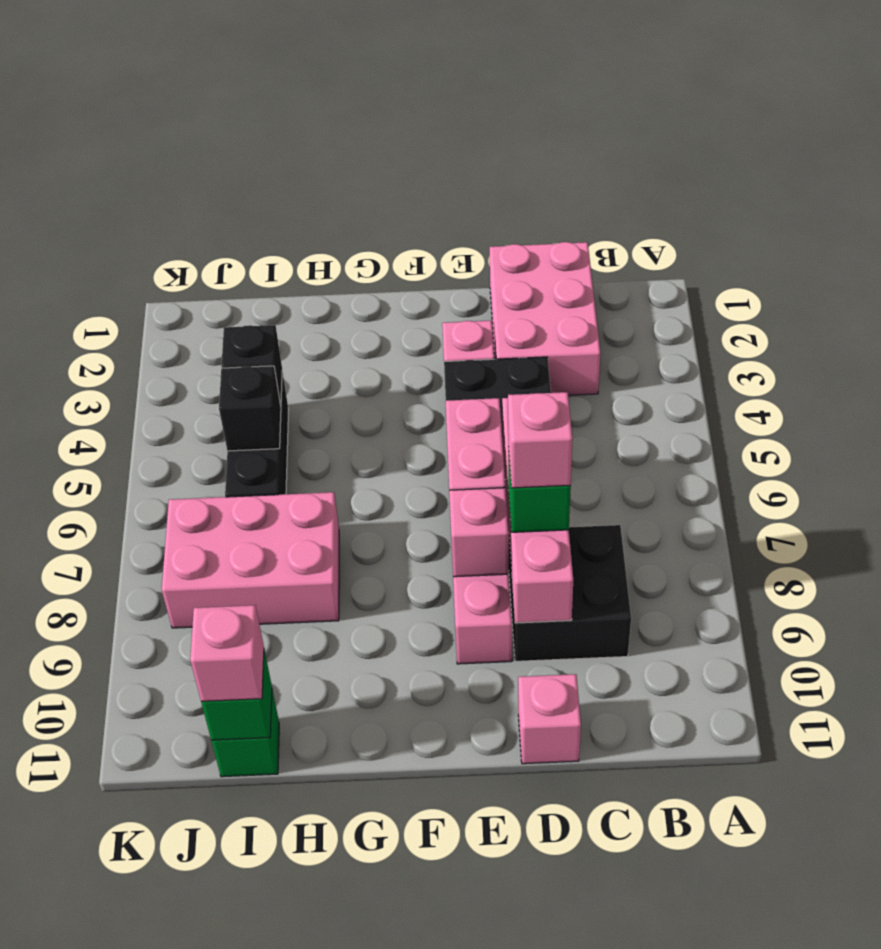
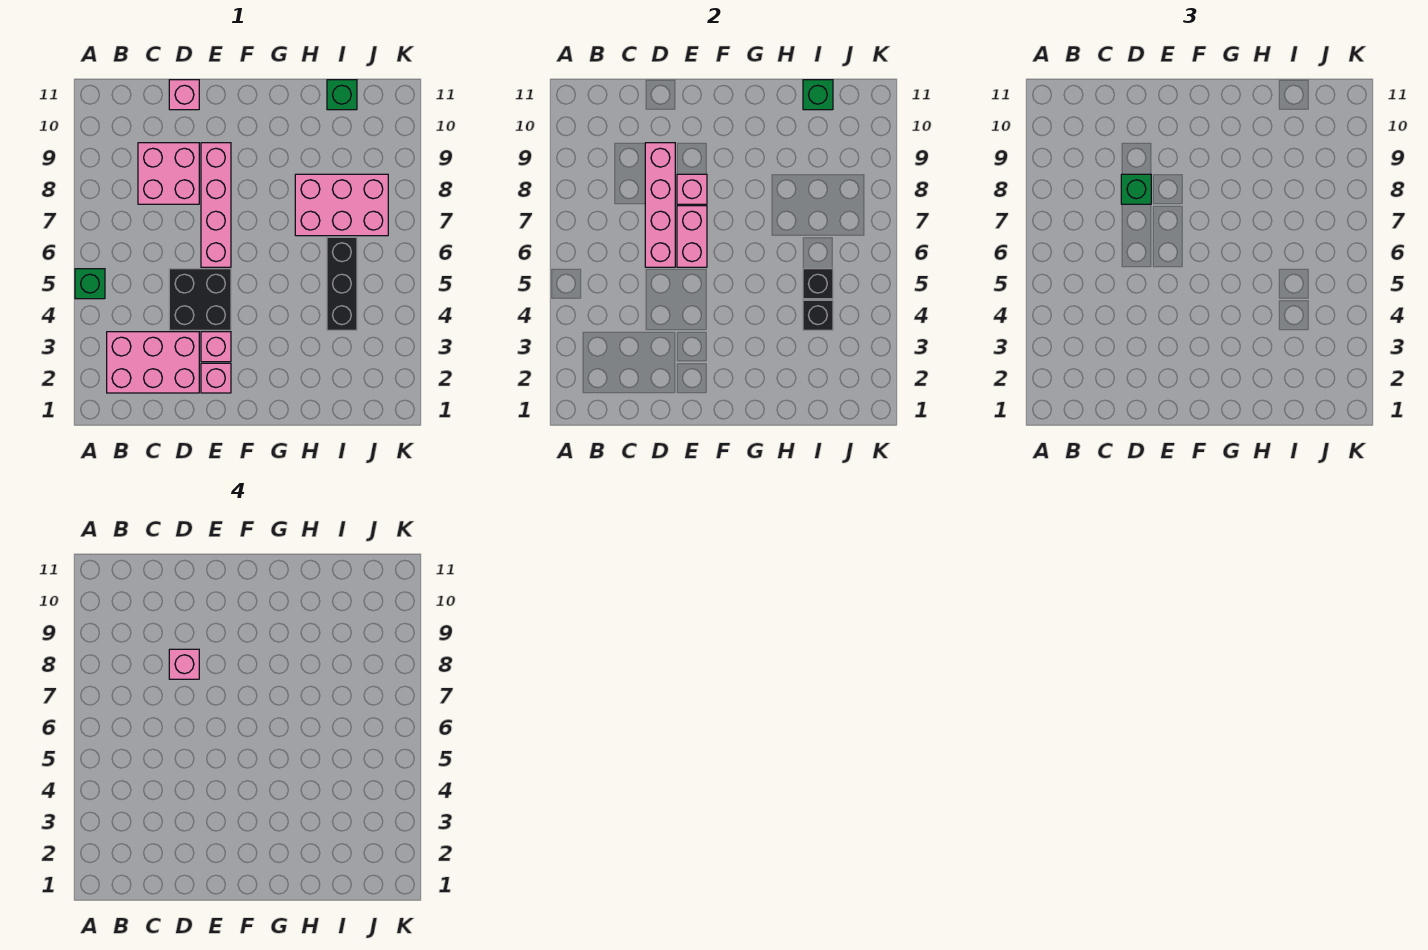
none -> green brick A5 level 1
pink brick C1:D3 level 1 -> pink brick B2:D3 level 1
black brick C8:D9 level 1 -> pink brick C8:D9 level 1
pink brick I11 level 3 -> pink brick E2 level 1

